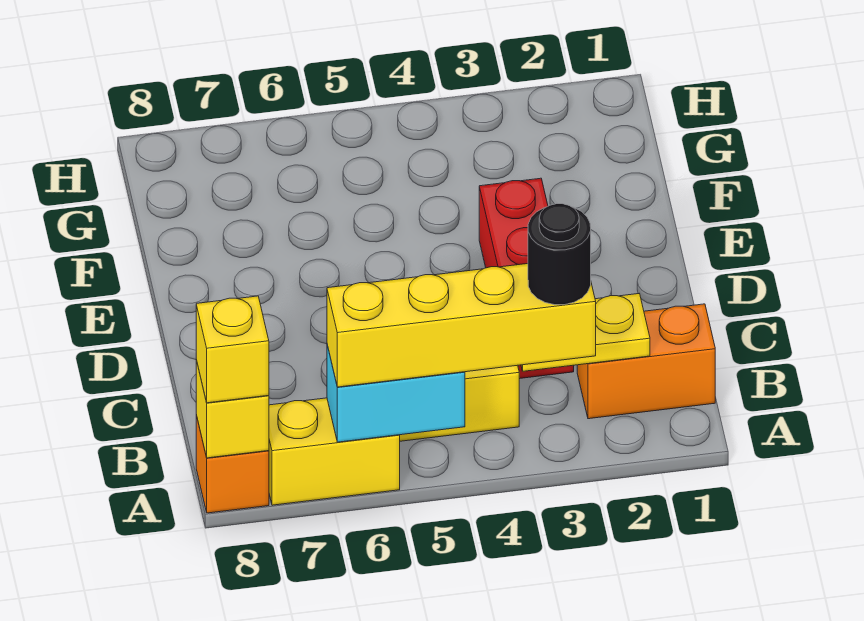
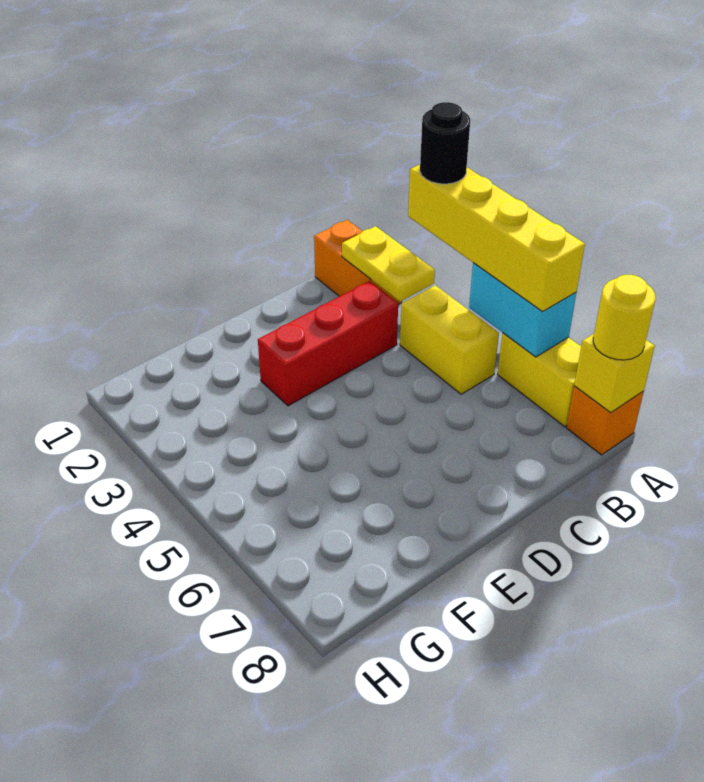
yellow brick A8 level 3 -> yellow round brick A8 level 3

